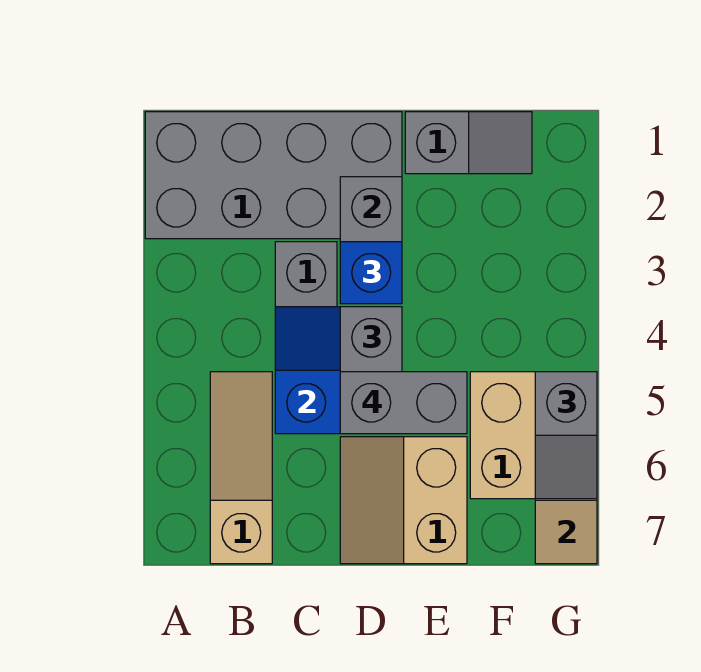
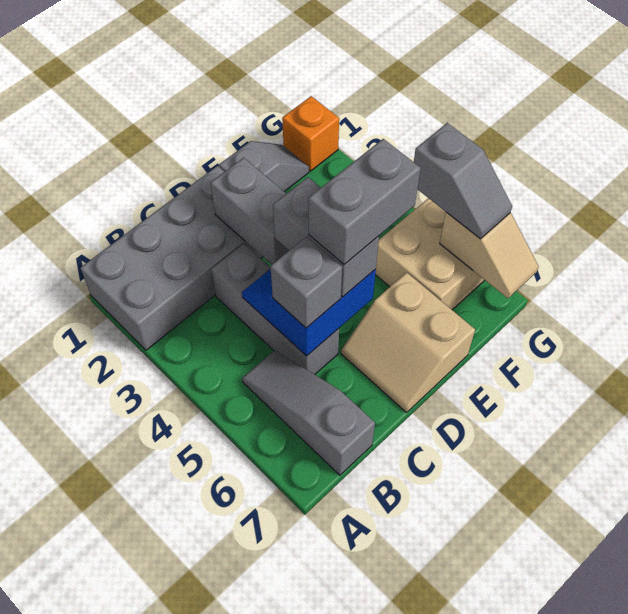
tan slope B5:B7 level 1 top 7 -> grey slope B5:B7 level 1 top 7
none -> grey brick C5 level 3
blue brick D3 level 3 -> none
none -> orange brick G1 level 1

